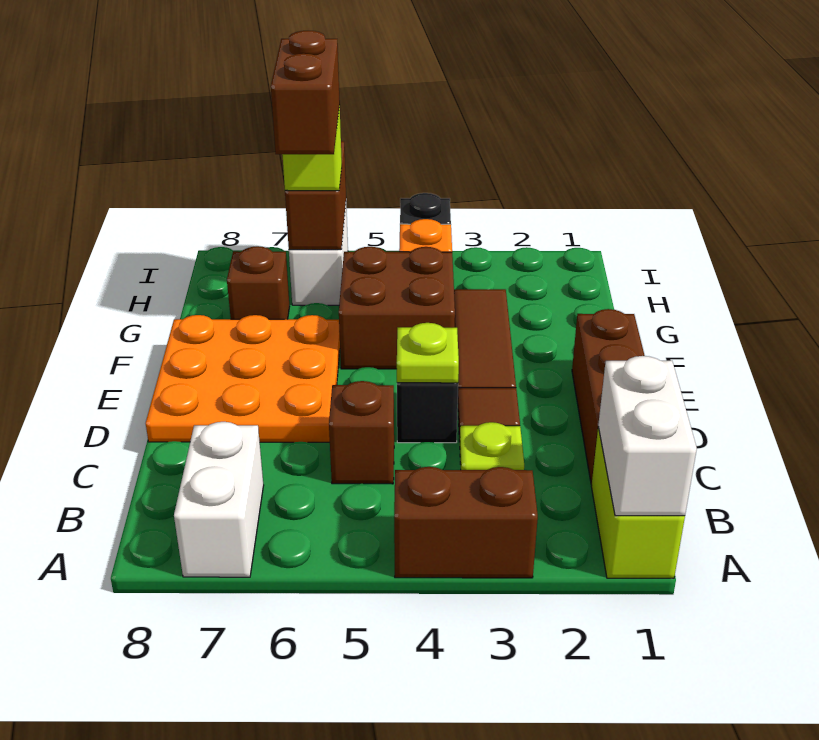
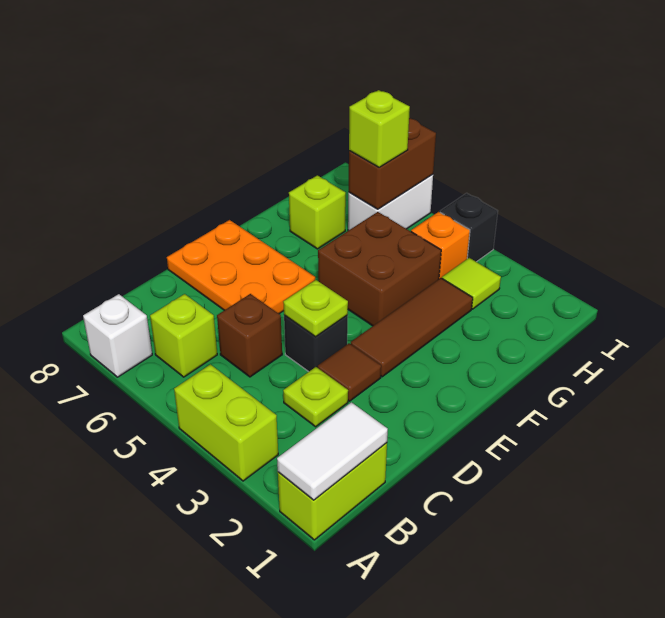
white brick A1:B1 level 2 -> white tile A1:B1 level 2
brown brick A3:A4 level 1 -> lime brick A3:A4 level 1
white brick A7:B7 level 1 -> white brick A7 level 1
none -> lime brick B6 level 1
brown brick C1:E1 level 1 -> none
orange plate D6:F8 level 1 -> orange plate D6:E8 level 1
brown brick G6:H6 level 4 -> none
brown brick G7 level 1 -> lime brick G7 level 1
none -> lime tile H3 level 1

